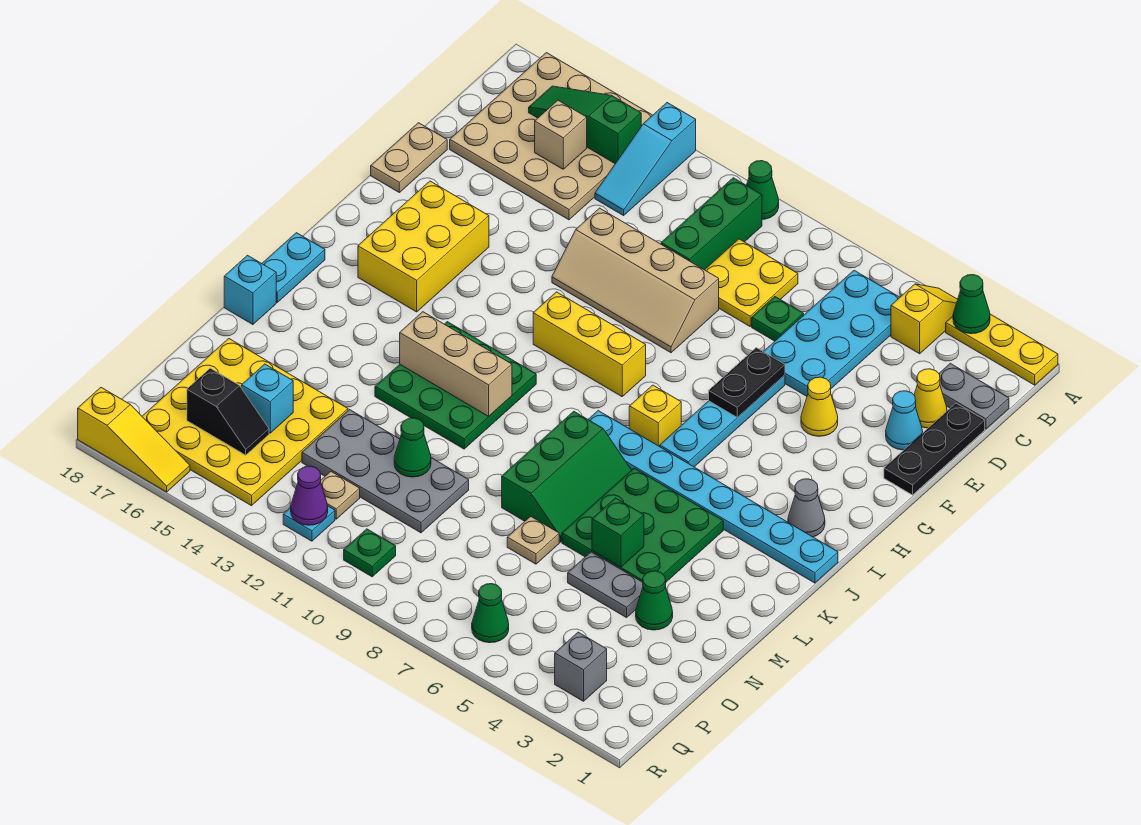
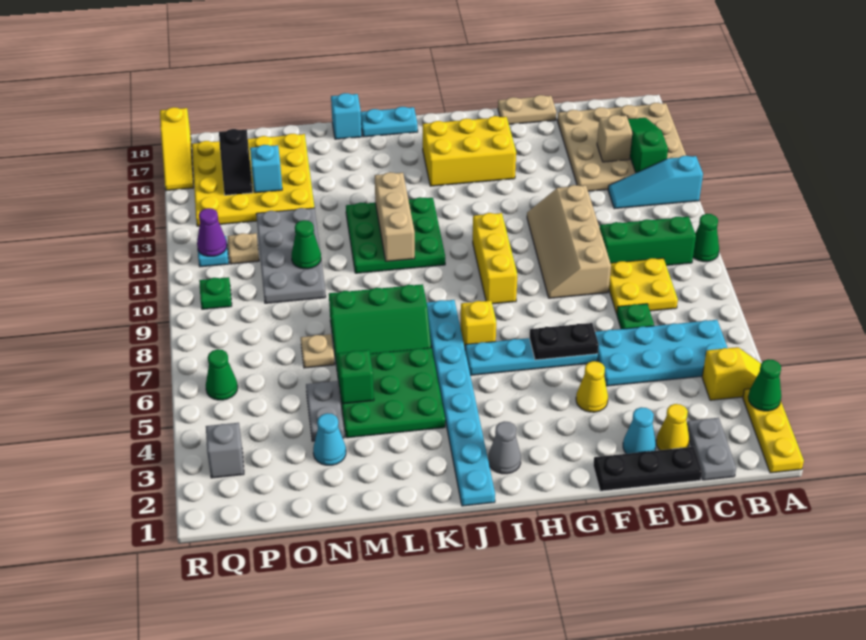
green cone N3 level 1 -> cyan cone N3 level 1

